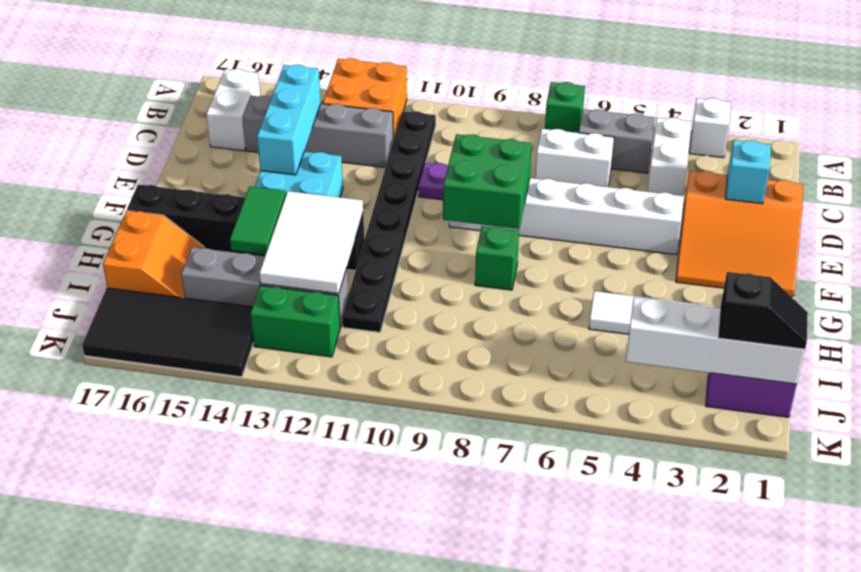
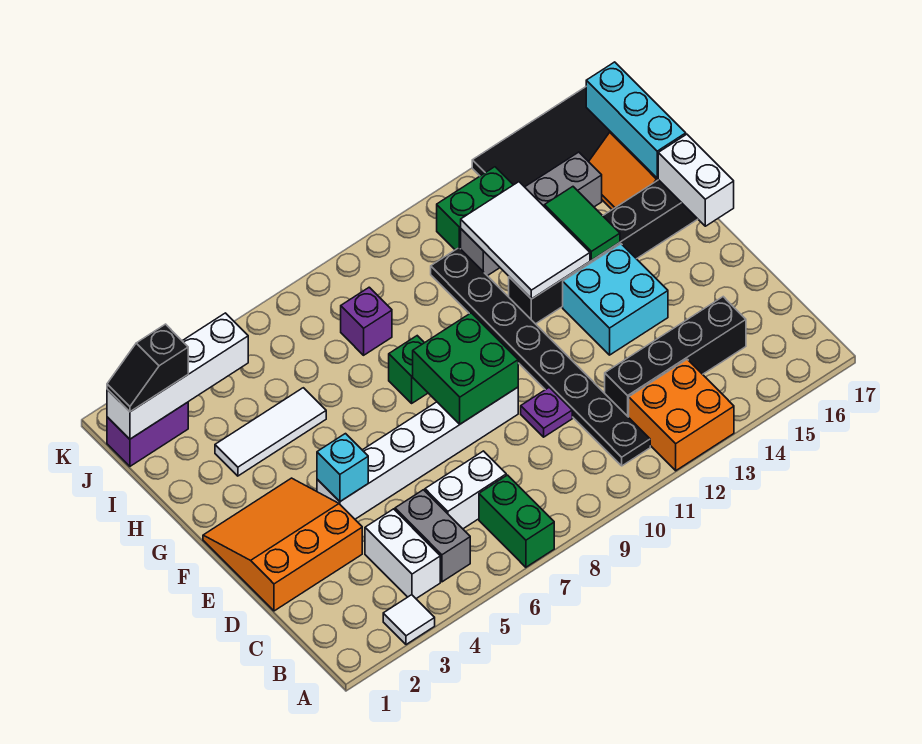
white brick A3 level 1 -> white tile A3 level 1
green brick A7 level 1 -> green brick A7:B7 level 1
grey brick B5:B6 level 1 -> grey brick B5:C5 level 1
white brick B16:C16 level 1 -> white brick F17:G17 level 2
grey brick C12:C15 level 1 -> black brick C12:C15 level 1
cyan brick C14:E14 level 2 -> cyan brick H17:J17 level 2
cyan brick D2 level 2 -> cyan brick E4 level 2
none -> purple brick I8 level 1

